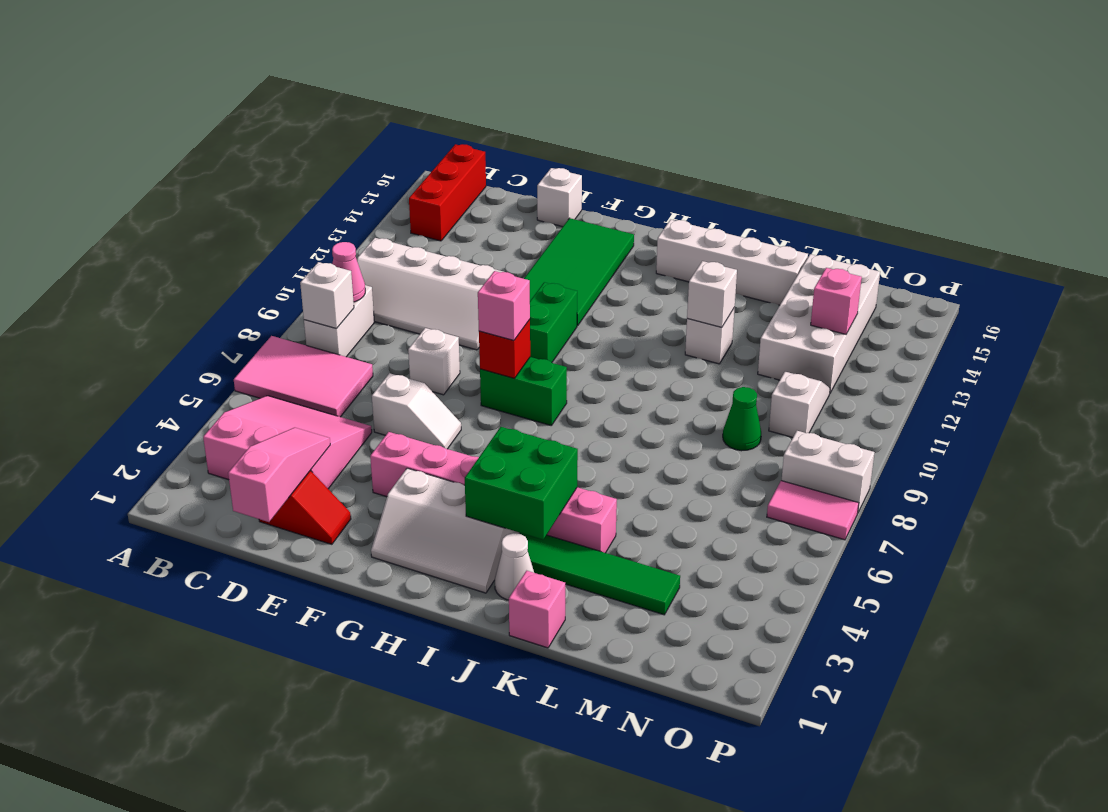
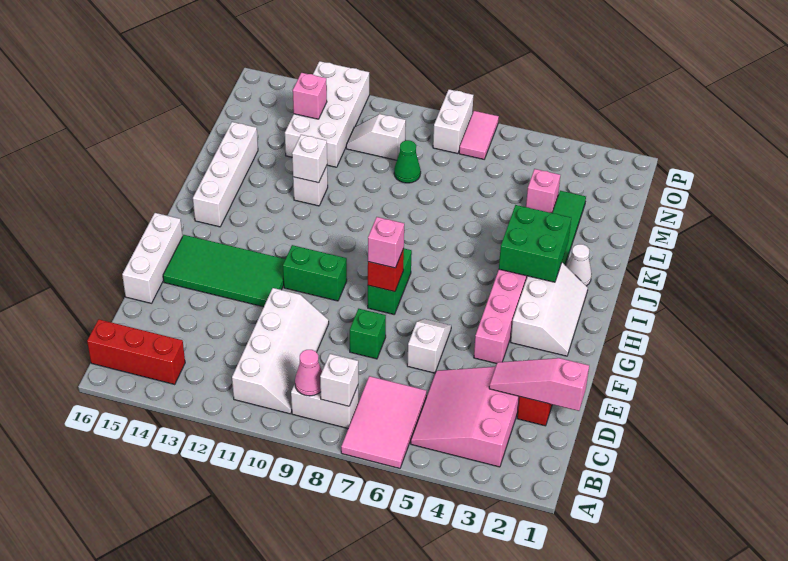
white brick E8 level 1 -> green brick E8 level 1
white brick E16 level 1 -> white brick E16:G16 level 1
pink brick K1 level 1 -> pink brick M4 level 1
white brick M12:N15 level 1 -> white brick M12:P13 level 1

